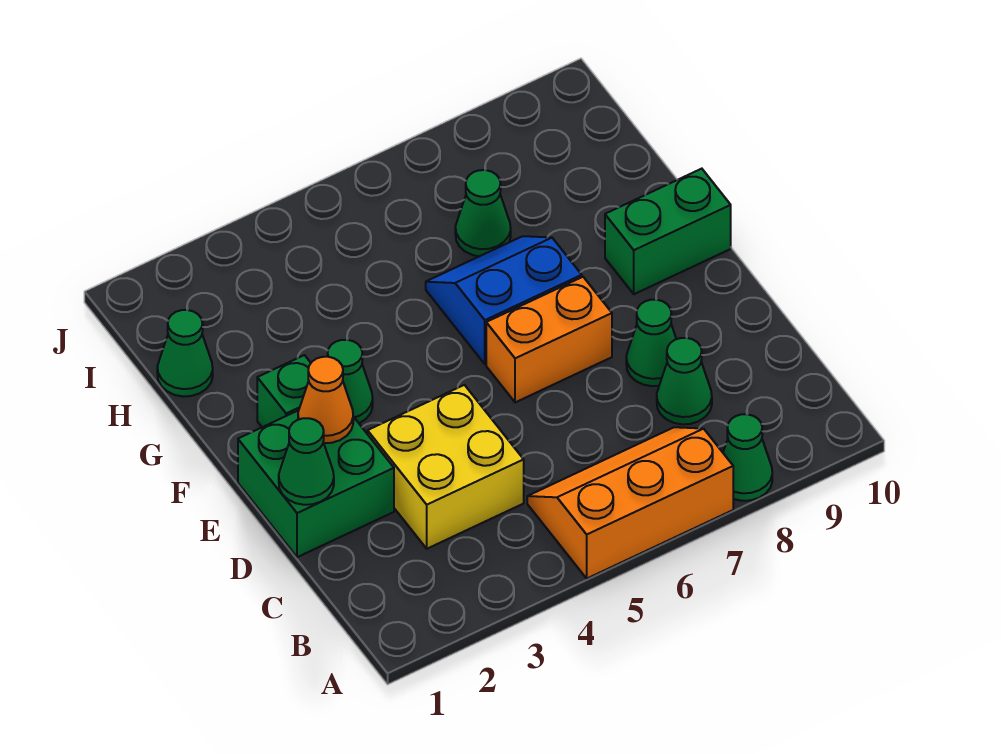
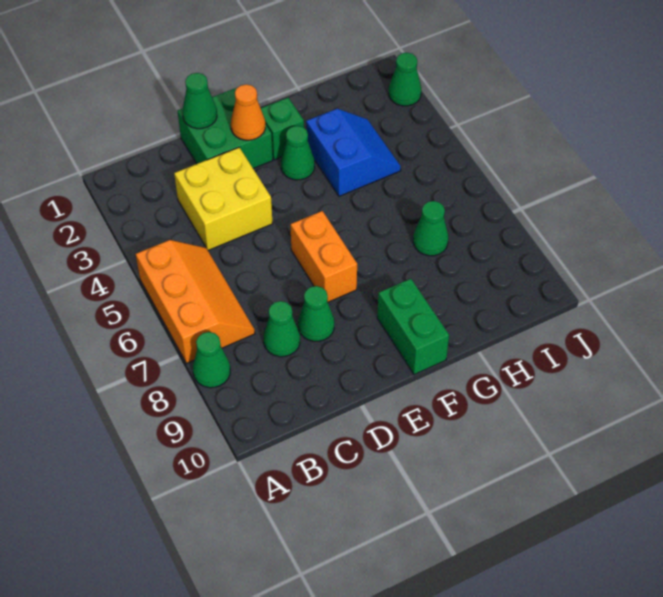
blue slope F6:G7 level 1 top F -> blue slope G3:H4 level 1 top G
green cone H1 level 1 -> green cone J2 level 1

